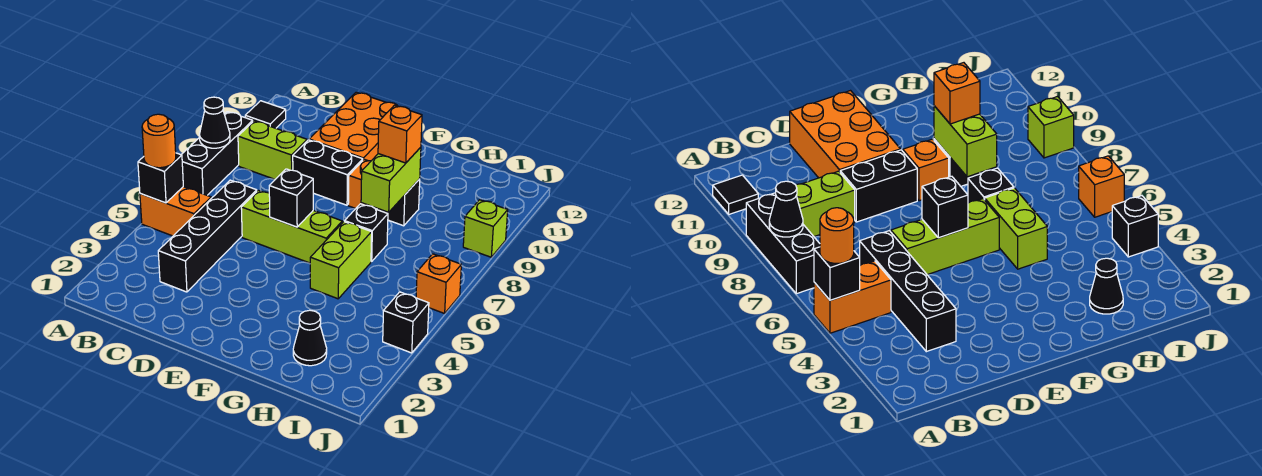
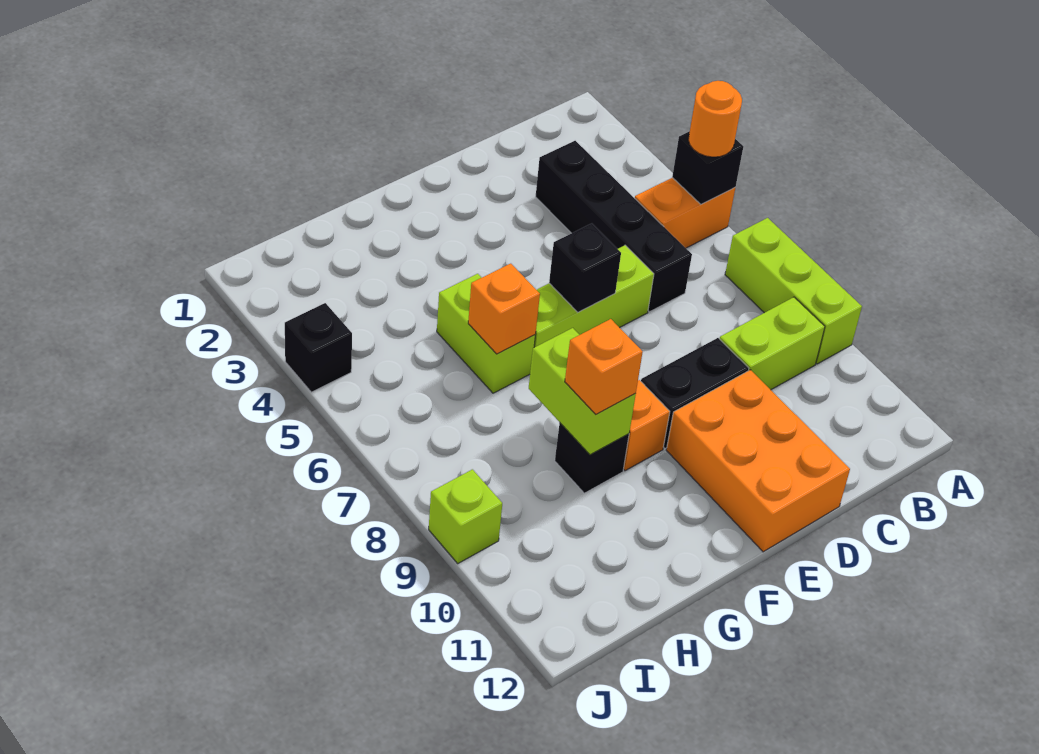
black brick A7:A9 level 1 -> lime brick A7:A9 level 1
black cone A8 level 2 -> none
black tile A11 level 1 -> none
black brick G7 level 1 -> none
black cone H2 level 1 -> none
orange brick J6 level 1 -> orange brick G6 level 2

